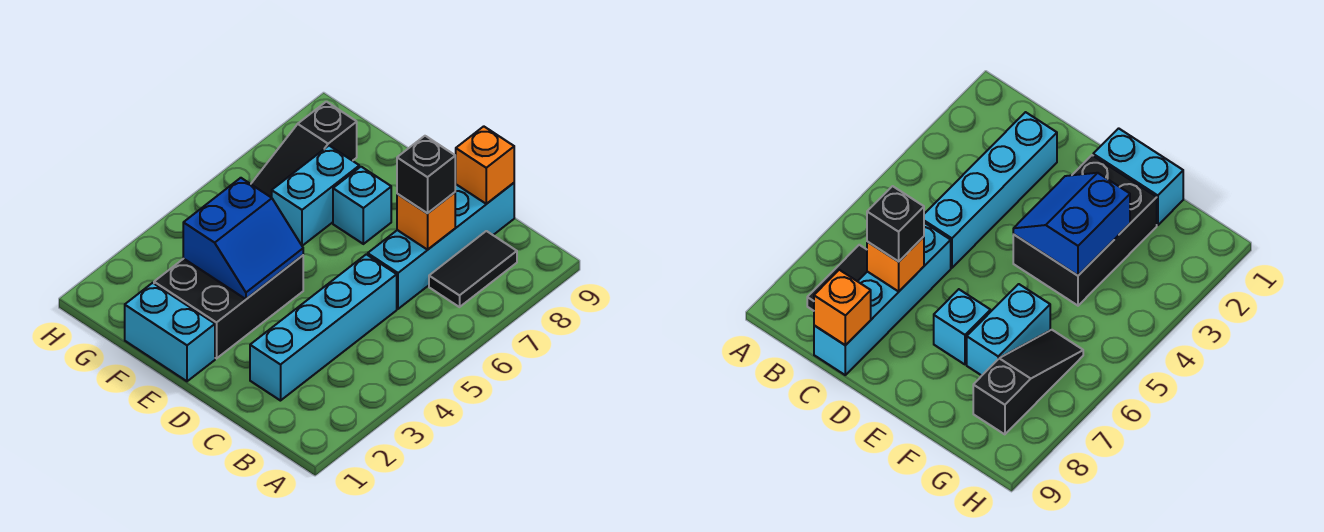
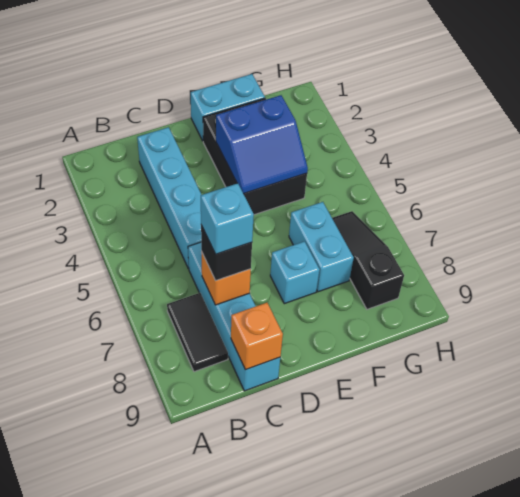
none -> cyan brick C7 level 4
blue slope E3:F4 level 2 top F -> blue slope E3:F4 level 2 top 3

